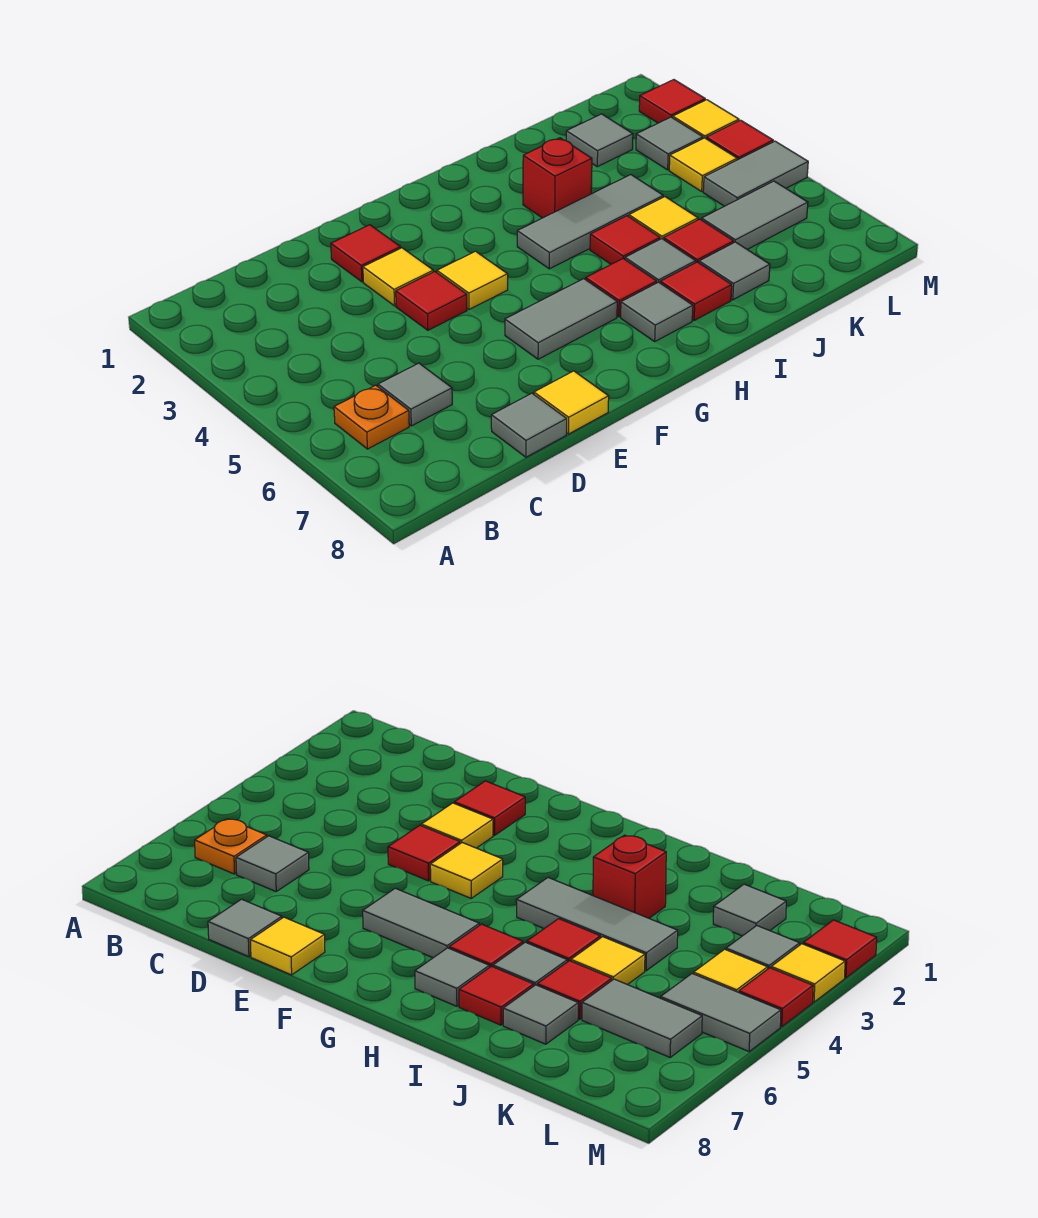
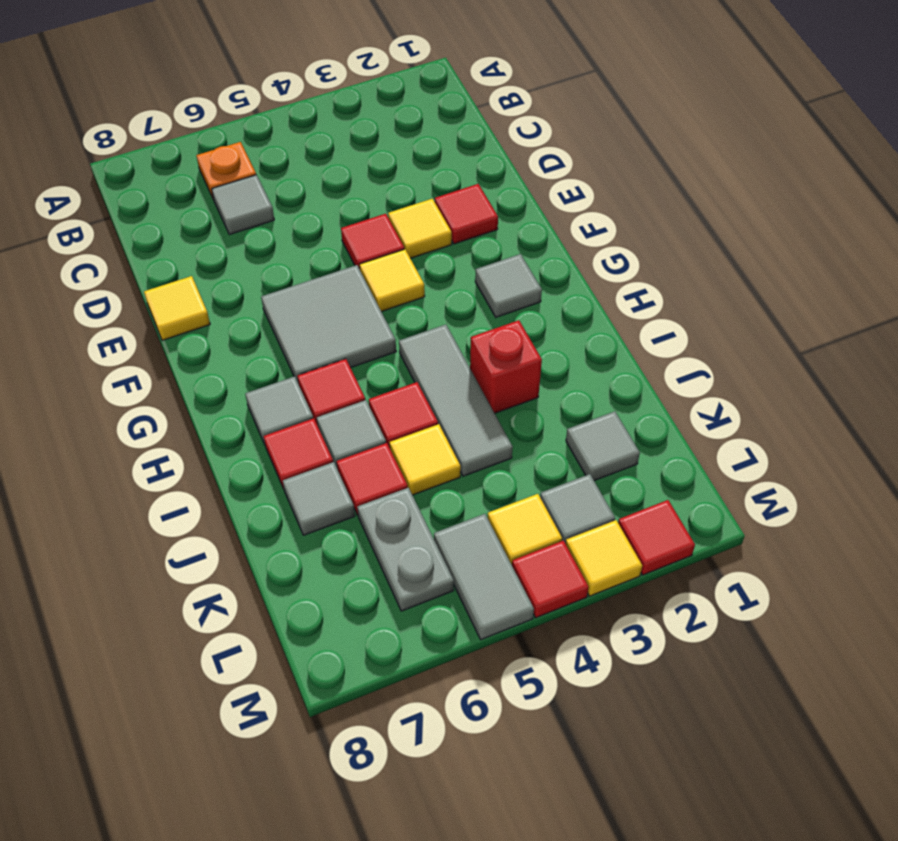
grey tile D8 level 1 -> grey tile G2 level 1
grey tile F6:G6 level 1 -> grey tile F5:G6 level 1
grey tile K6:L6 level 1 -> grey plate K6:L6 level 1

